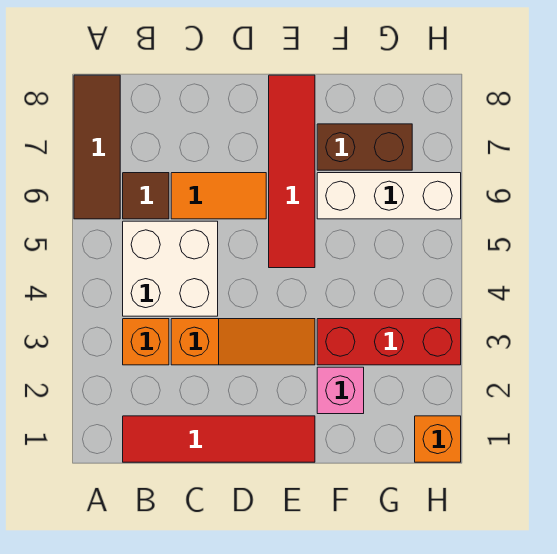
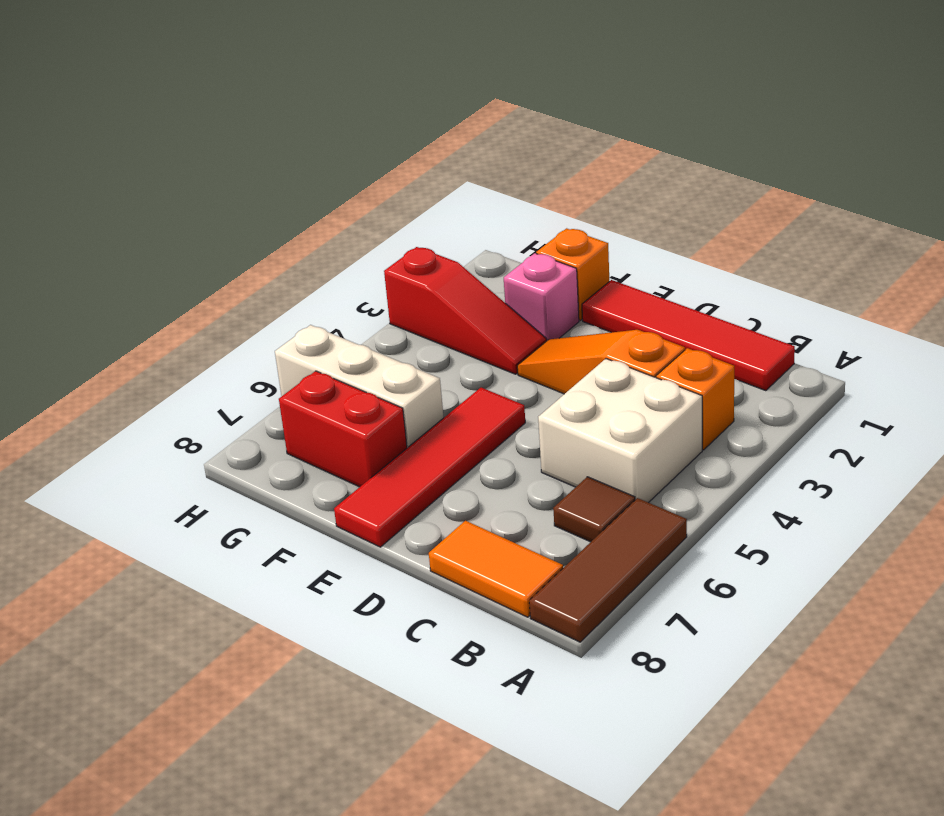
orange tile C6:D6 level 1 -> orange tile B8:C8 level 1
red brick F3:H3 level 1 -> red slope F3:H3 level 1 top H
brown brick F7:G7 level 1 -> red brick F7:G7 level 1
orange brick H1 level 1 -> orange brick F1 level 1

